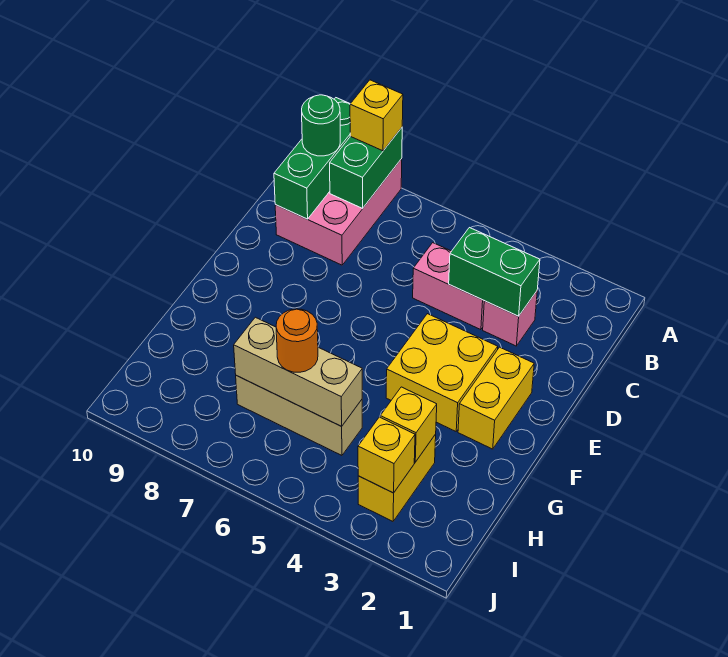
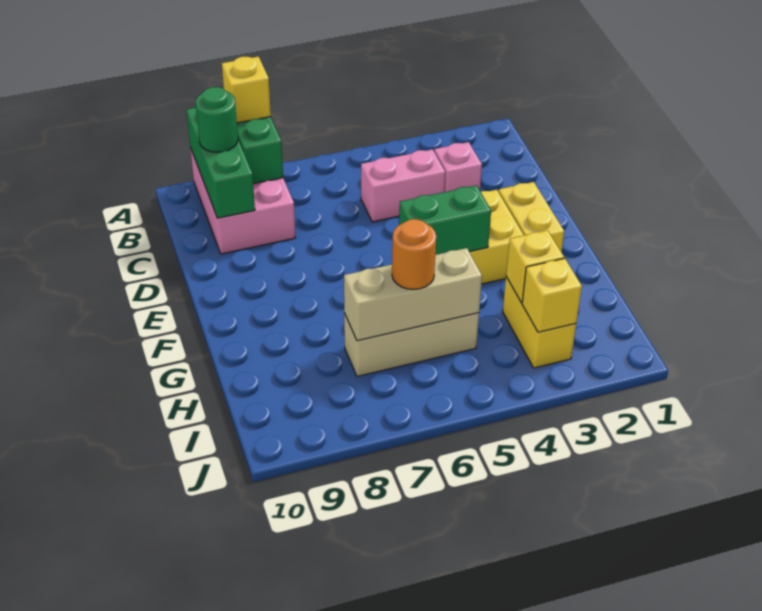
green brick C3:C4 level 2 -> green brick F4:F5 level 2

